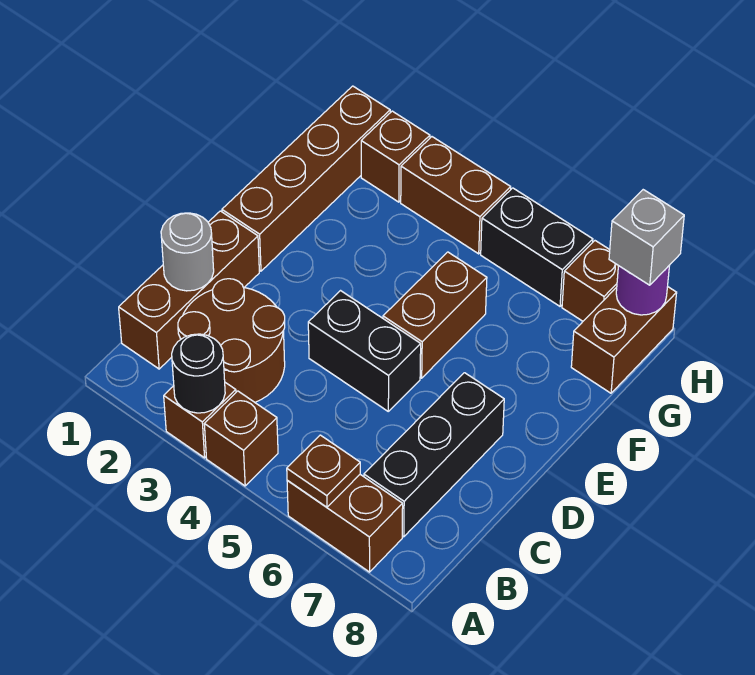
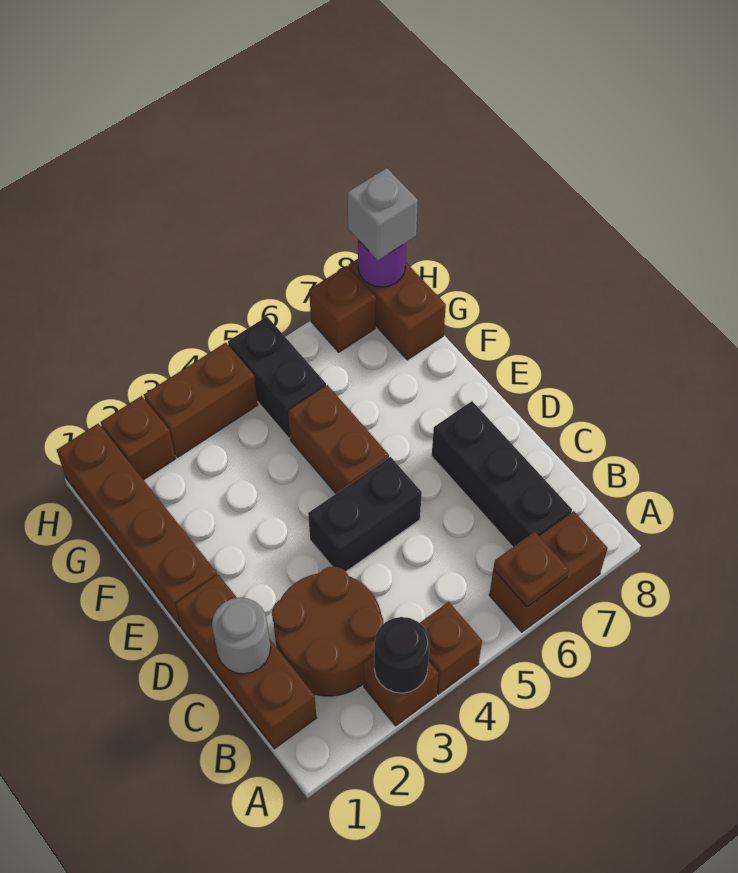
black brick H5:H6 level 1 -> black brick G5:H5 level 1

